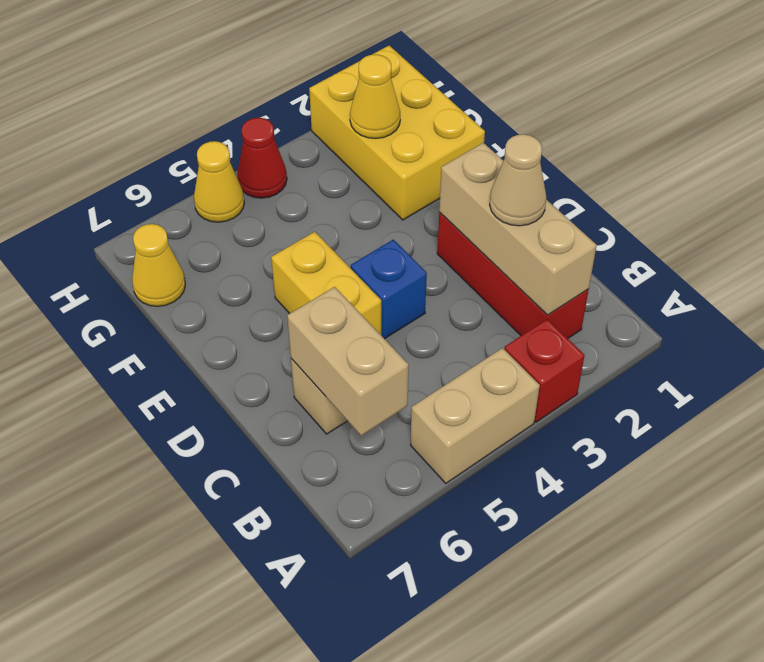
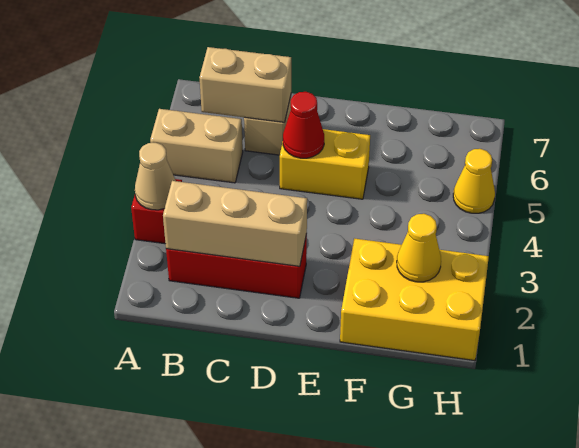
tan brick A4:A5 level 1 -> tan brick A5:B5 level 1
tan cone C2 level 3 -> tan cone A3 level 2
blue brick D4 level 1 -> none
yellow cone G7 level 1 -> none
red cone H4 level 1 -> red cone D5 level 2

